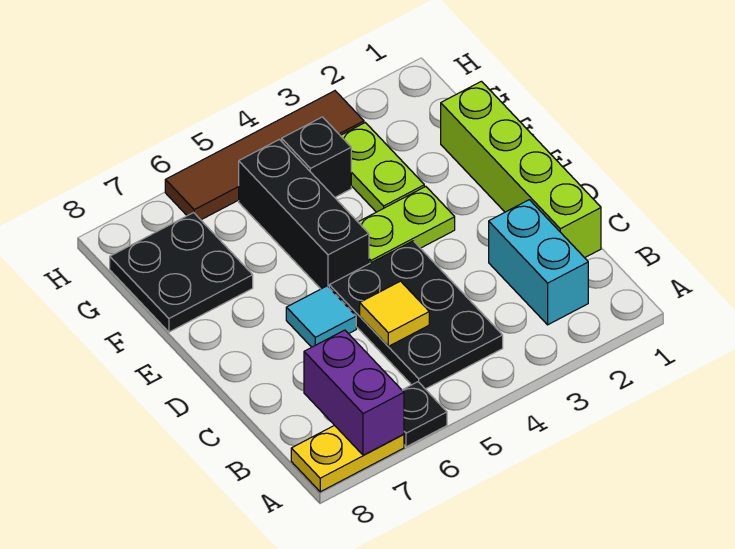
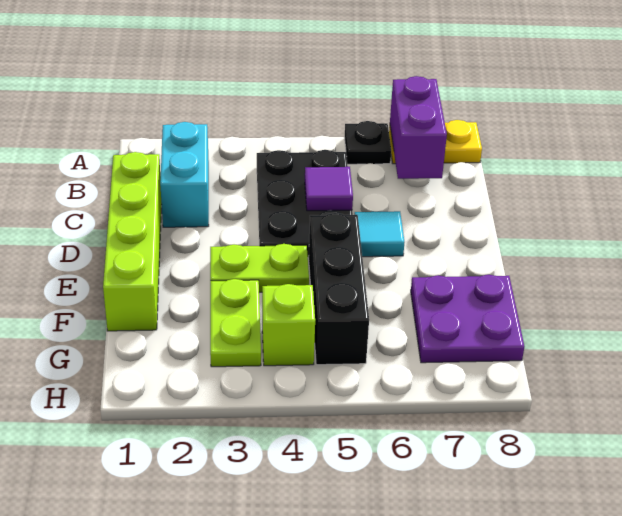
yellow tile C5 level 2 -> purple tile C5 level 2
black plate F7:G8 level 1 -> purple plate F7:G8 level 1
black brick G4 level 1 -> lime brick G4 level 1
brown tile H3:H6 level 1 -> none

